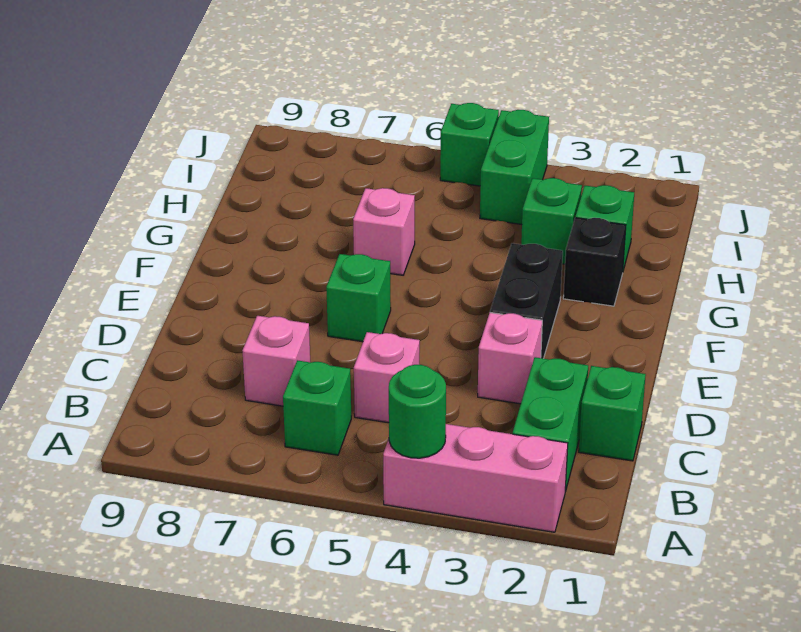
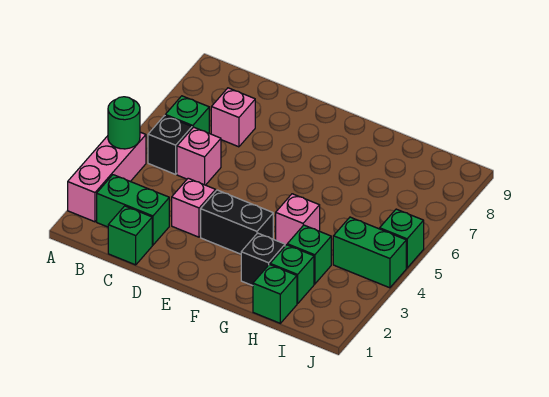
none -> black brick B5 level 1
green brick E6 level 1 -> green brick H1 level 1
pink brick G6 level 1 -> pink brick G4 level 1

